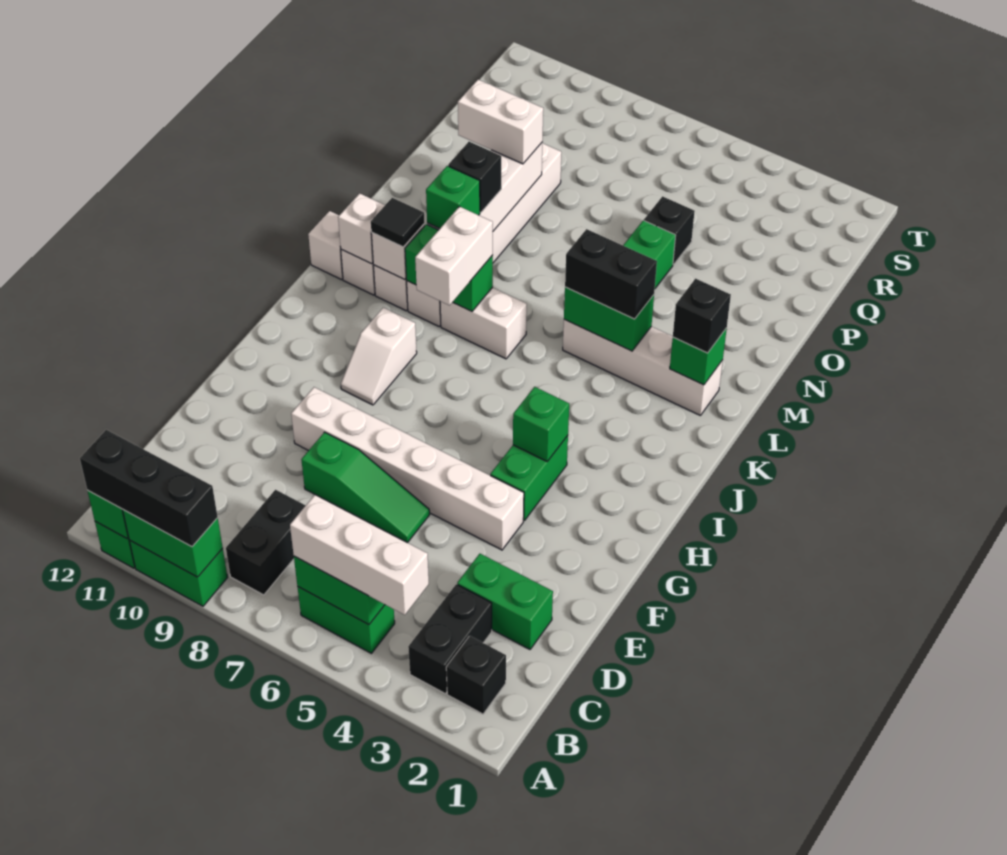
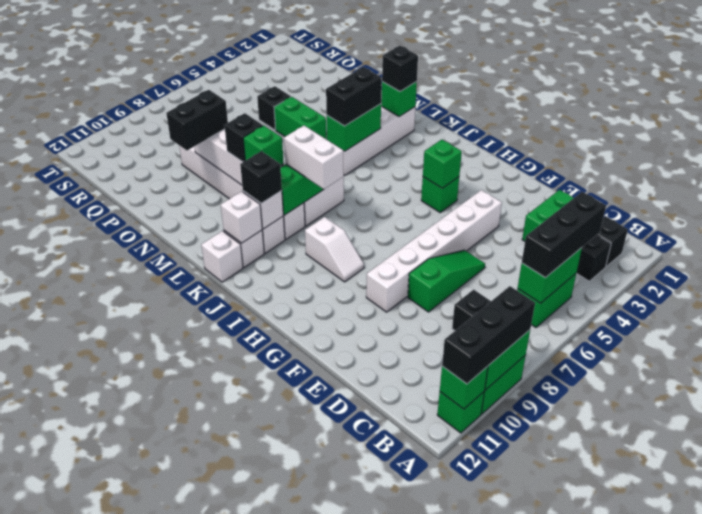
white brick B4:B6 level 3 -> black brick B4:B6 level 3
green brick G4:H4 level 1 -> green brick H4 level 1
black tile K10 level 3 -> black brick K10 level 3
white brick O9:O10 level 3 -> black brick O9:O10 level 3

